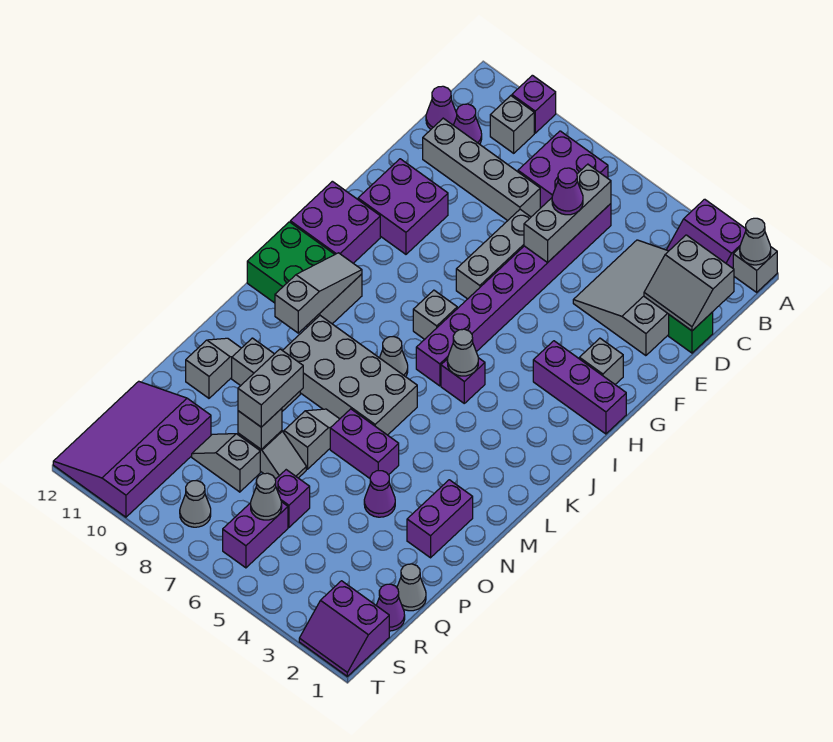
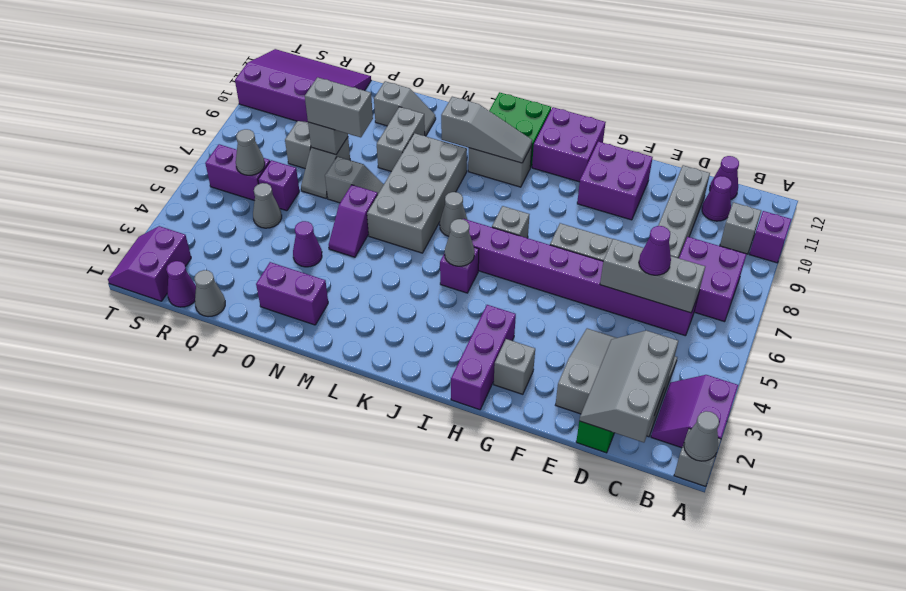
grey slope C1:D2 level 2 top C -> grey slope C1:D3 level 2 top C
purple brick N5:N6 level 1 -> purple slope N5:N6 level 1 top 6
grey cone S8 level 1 -> grey cone Q5 level 1

